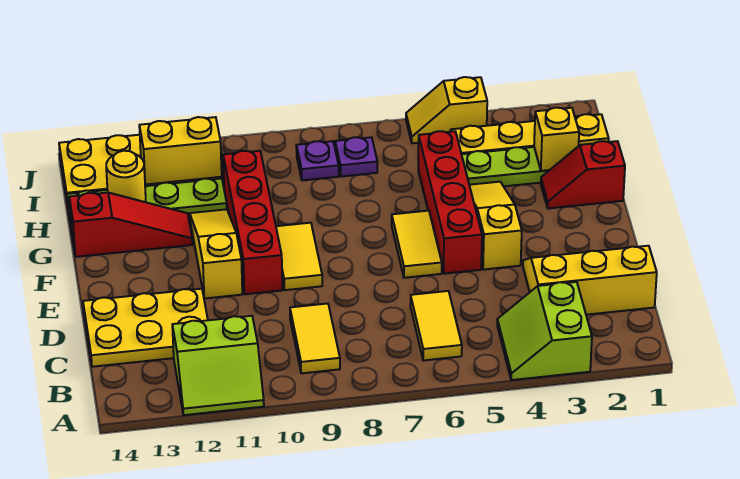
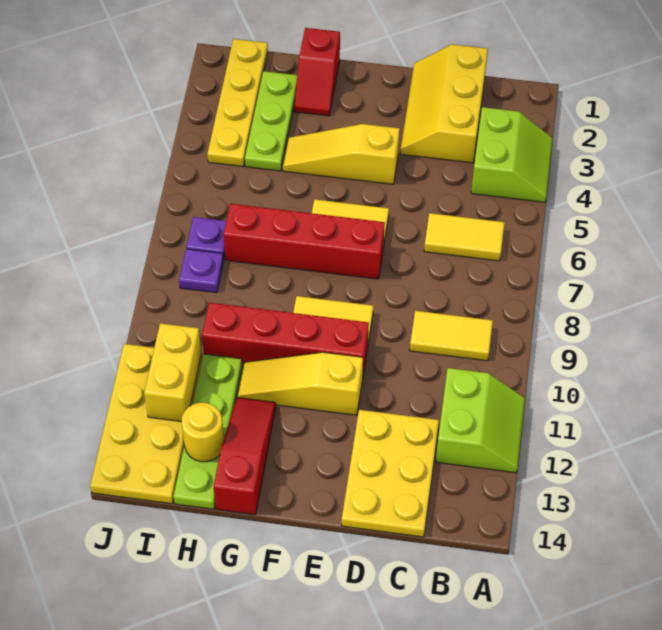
lime slope A3:B4 level 1 top 3 -> lime slope A3:B4 level 1 top B
red brick E5:H5 level 1 -> red brick E7:H7 level 1
yellow brick H2 level 2 -> none
yellow slope J4:J5 level 1 top 4 -> none

